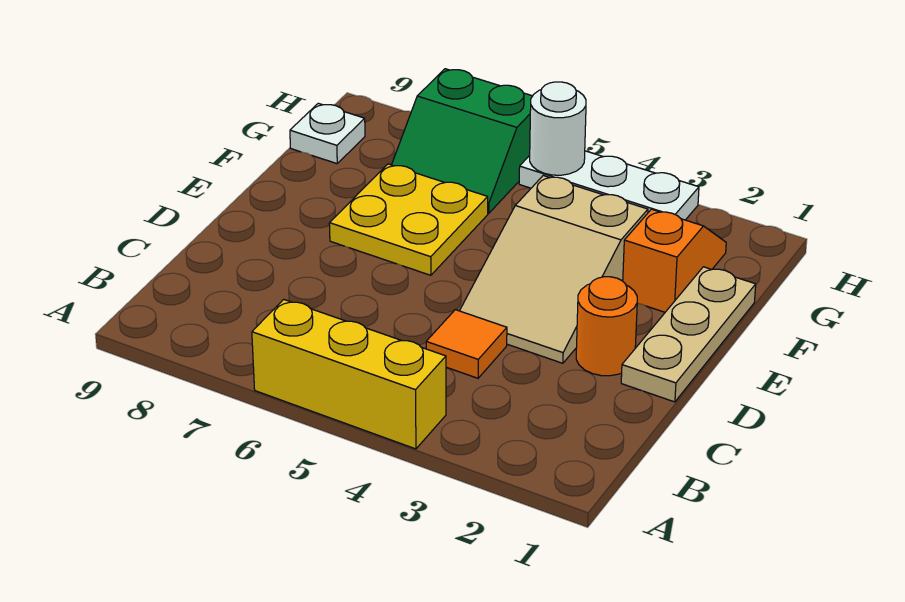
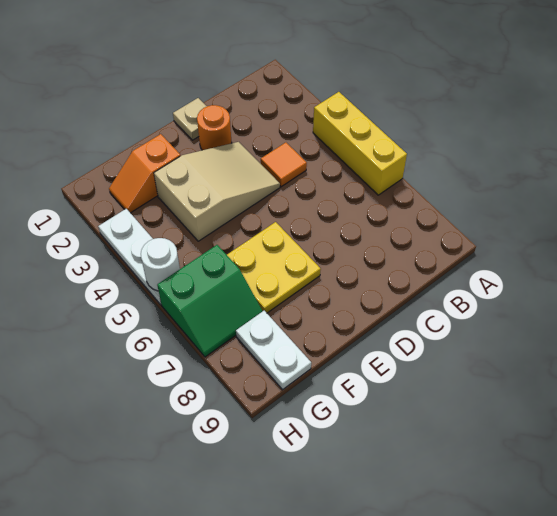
tan plate D1:F1 level 1 -> tan plate D1 level 1
green slope G6:H7 level 1 top H -> green slope G6:H7 level 1 top 6
white plate G9 level 1 -> white plate G8:G9 level 1

